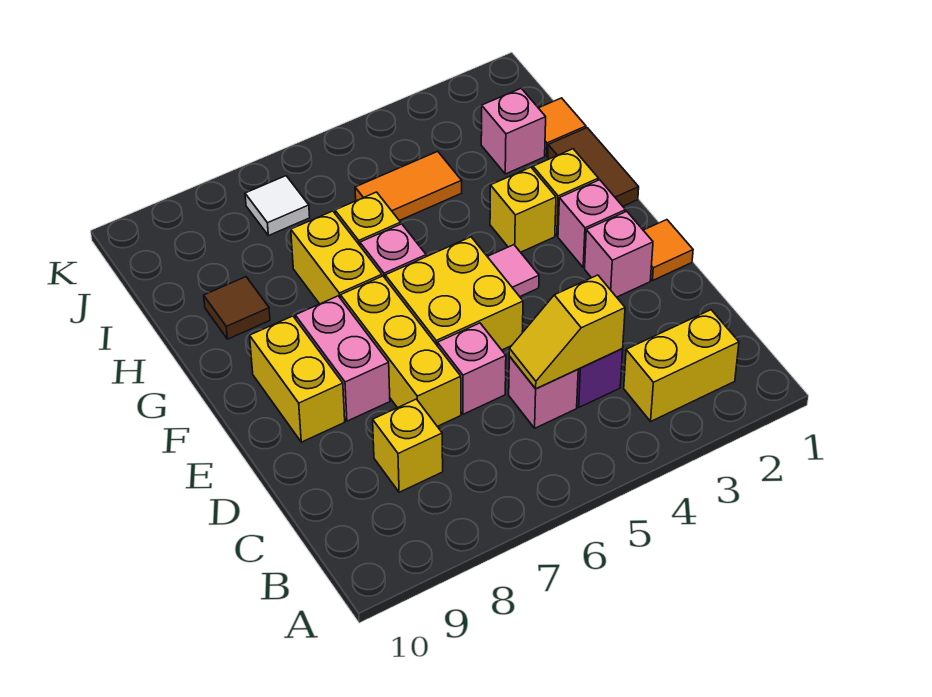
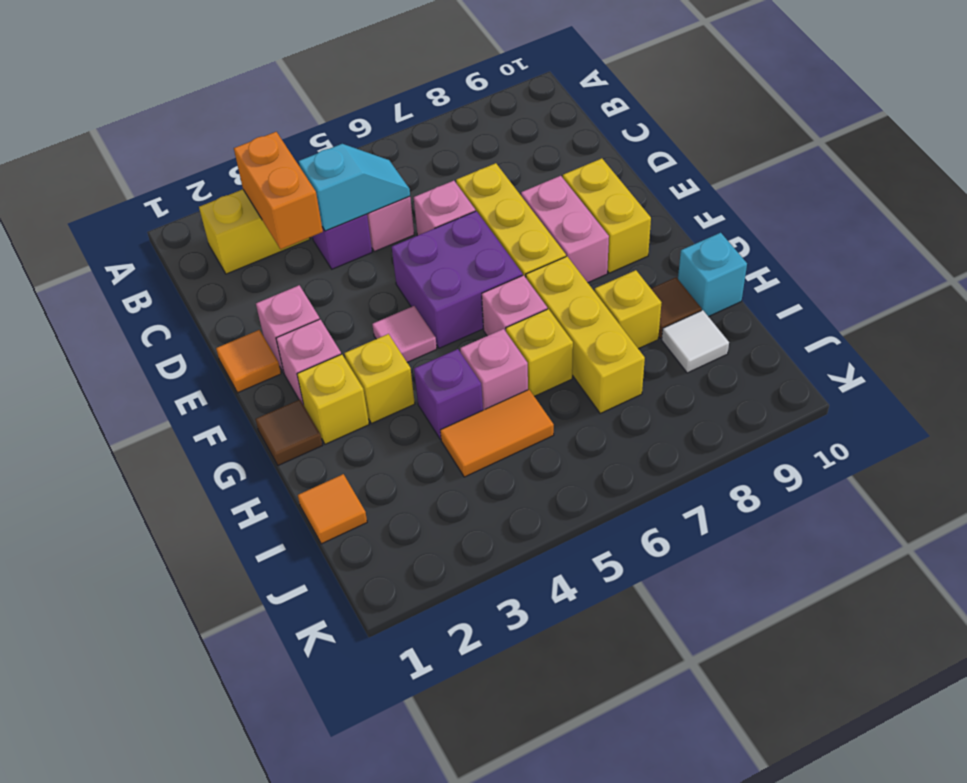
none -> orange brick B3:C3 level 2
yellow slope C4:C5 level 2 top 4 -> cyan slope C4:C5 level 2 top 4
yellow brick C8 level 1 -> yellow brick H8 level 1
yellow brick E5:F6 level 1 -> purple brick E5:F6 level 1
brown tile G1:H1 level 1 -> brown tile G1 level 1
yellow brick G7:H7 level 1 -> yellow brick G7:I7 level 1
none -> purple brick H4 level 1
none -> cyan brick H10 level 1
pink brick I2 level 1 -> pink brick H5 level 1
white tile J7 level 1 -> white tile I9 level 1

